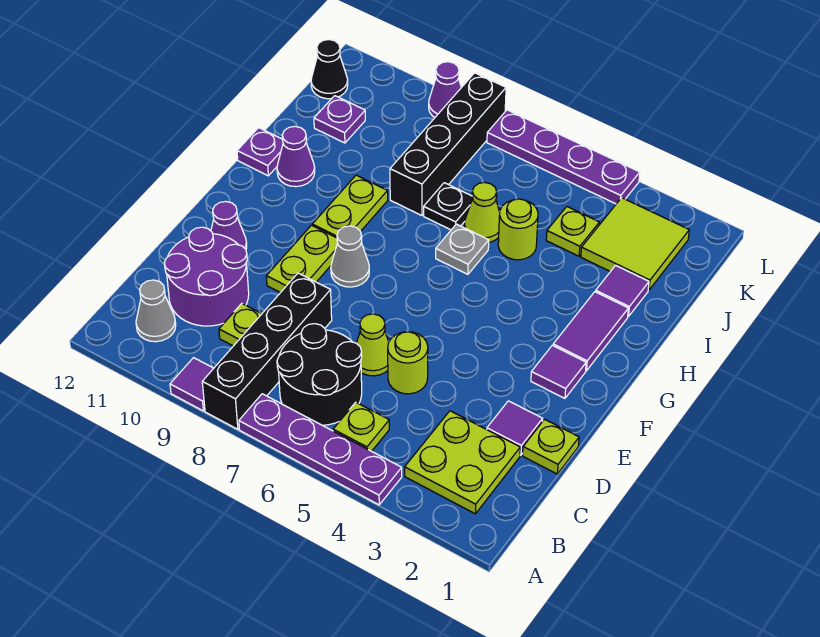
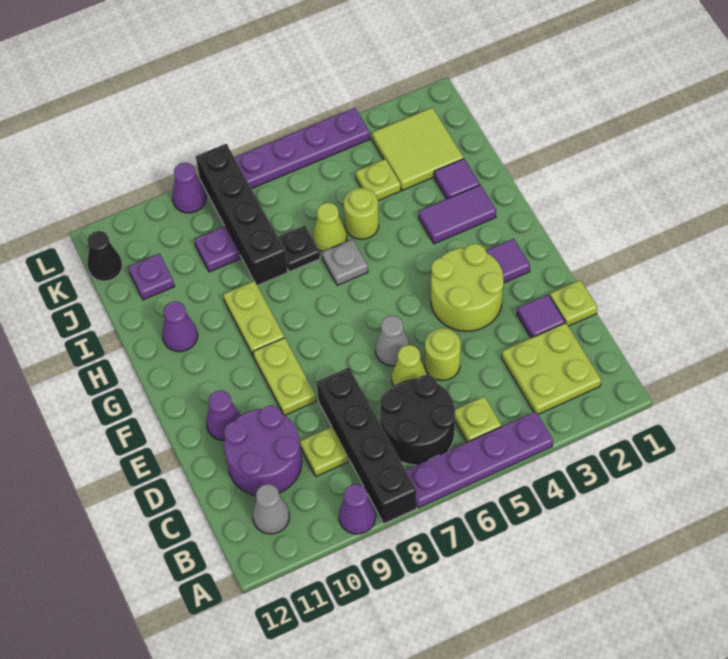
purple tile A9 level 1 -> purple cone A9 level 1
none -> lime round brick E3:F4 level 1
grey cone F8 level 1 -> grey cone E6 level 1
purple tile G2:H2 level 1 -> purple tile H2:H3 level 1
purple plate H12 level 1 -> purple plate J9 level 1

